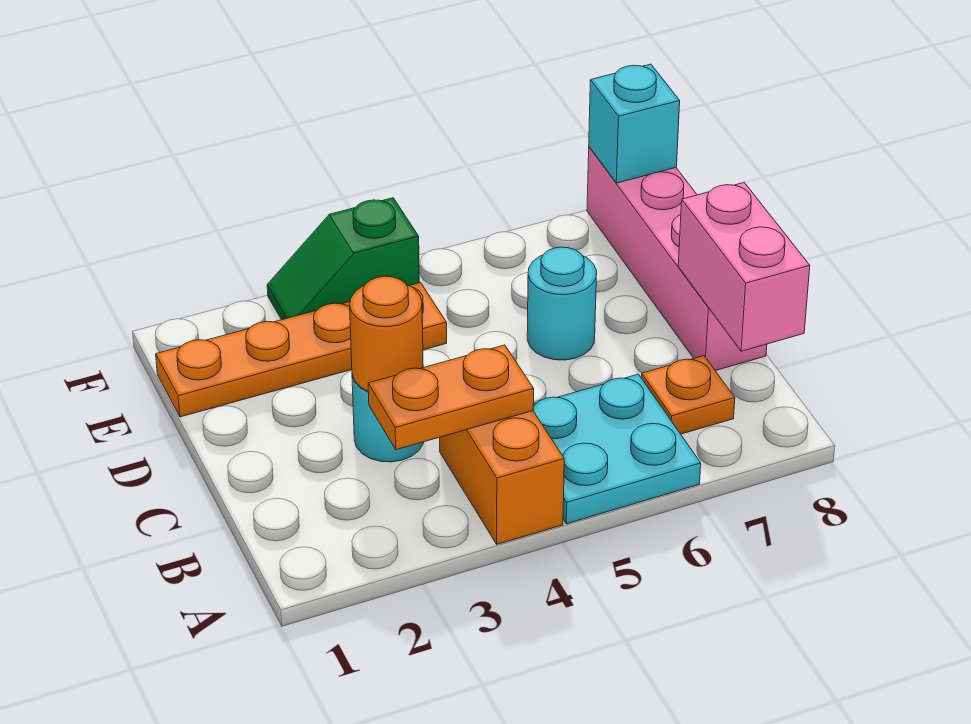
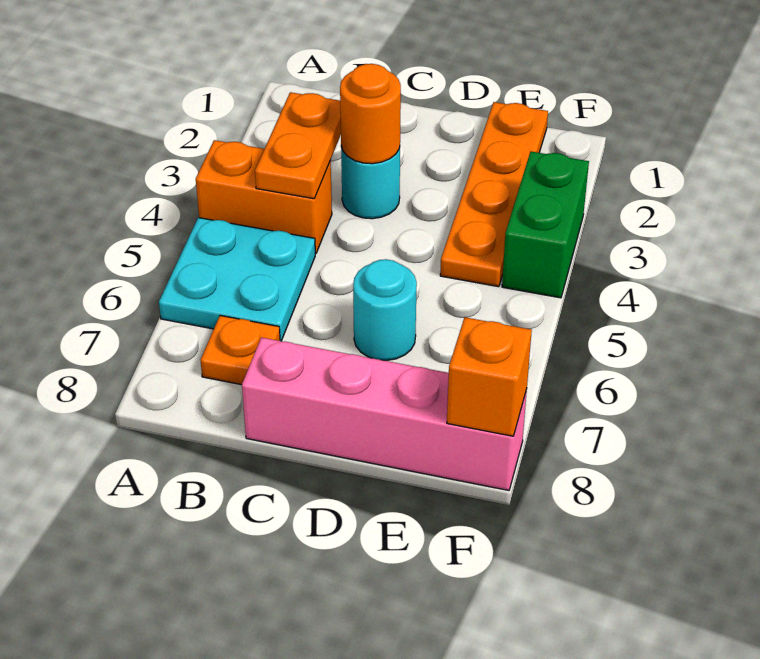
pink brick B8:C8 level 2 -> none
green slope F3:F4 level 1 top 4 -> green brick F3:F4 level 1
cyan brick F8 level 2 -> orange brick F8 level 2

